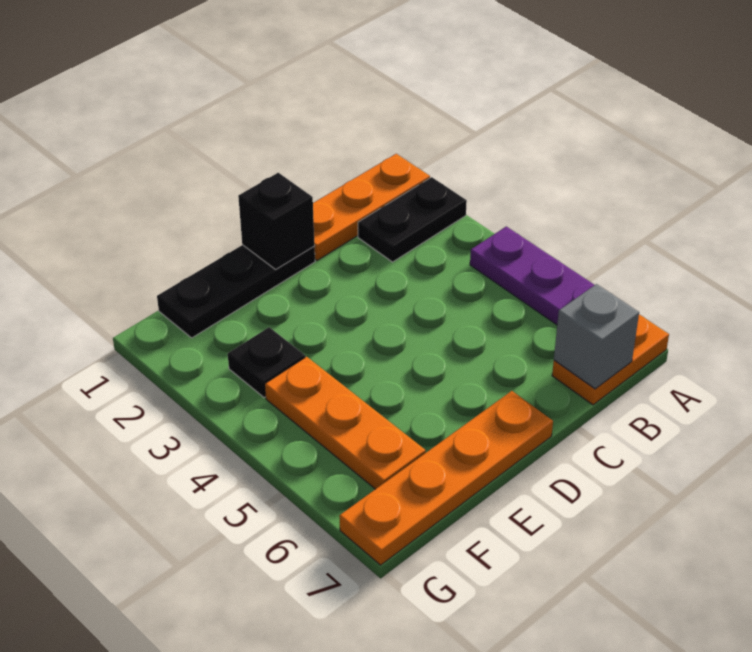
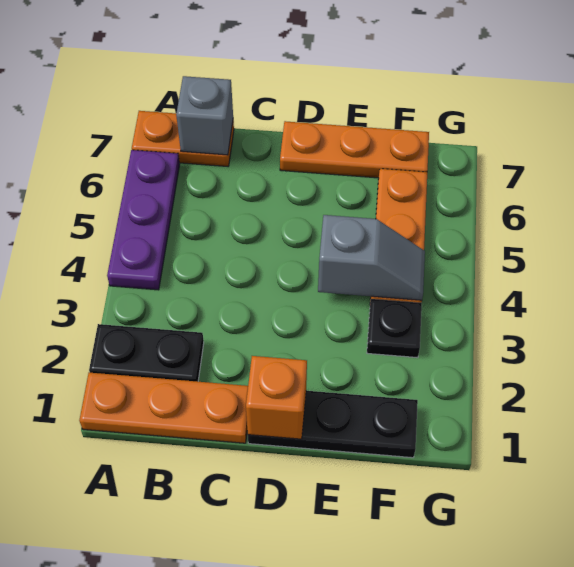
black brick D1 level 2 -> orange brick D1 level 2
orange plate D7:G7 level 1 -> orange plate D7:F7 level 1
none -> grey slope E4:F4 level 2 top E

